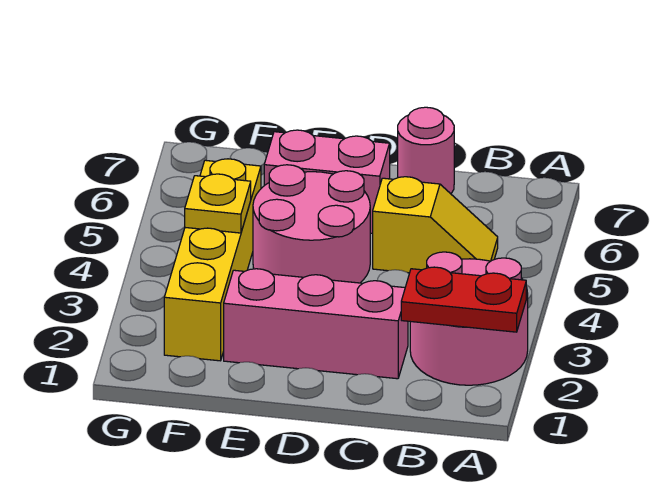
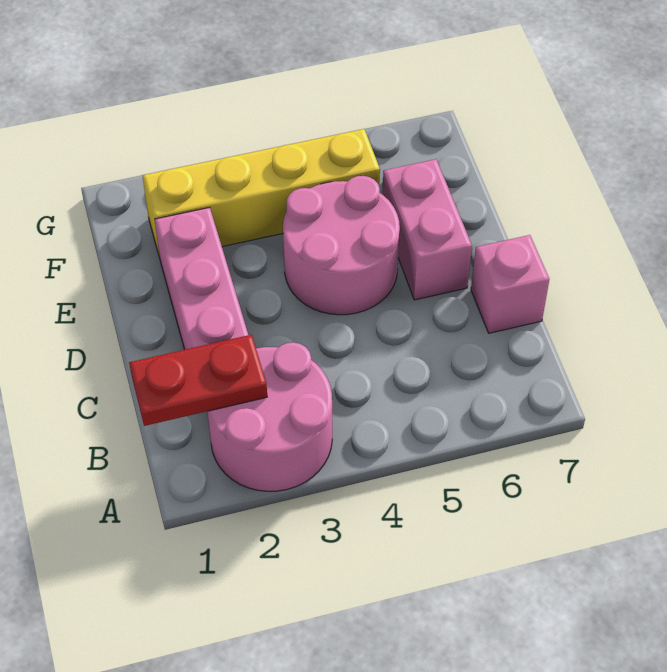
red plate A2:B2 level 2 -> red plate B1:B2 level 2
yellow slope B5:C5 level 1 top C -> none
pink round brick C7 level 1 -> pink brick C7 level 1
yellow plate F4 level 2 -> none

